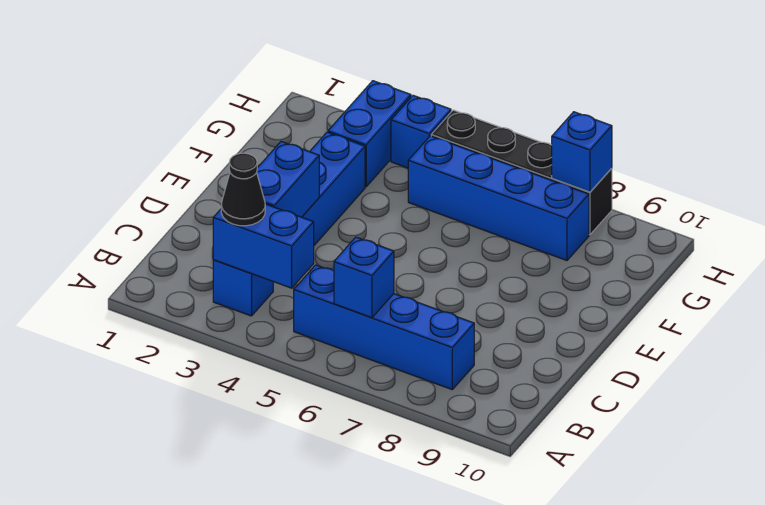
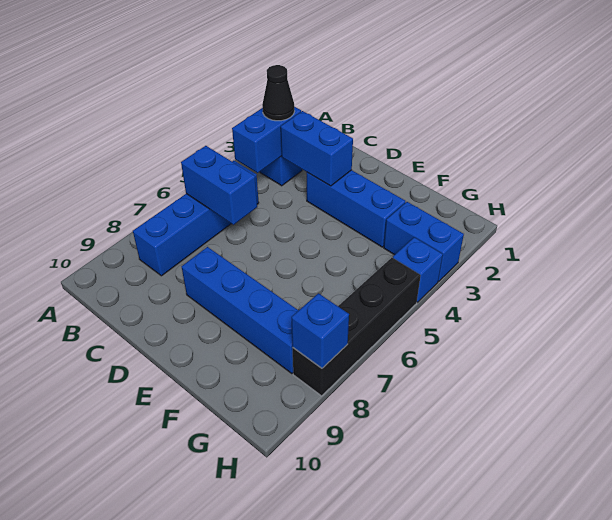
blue brick B6 level 2 -> blue brick B6:C6 level 2
blue brick G5:G8 level 1 -> blue brick D8:G8 level 1

